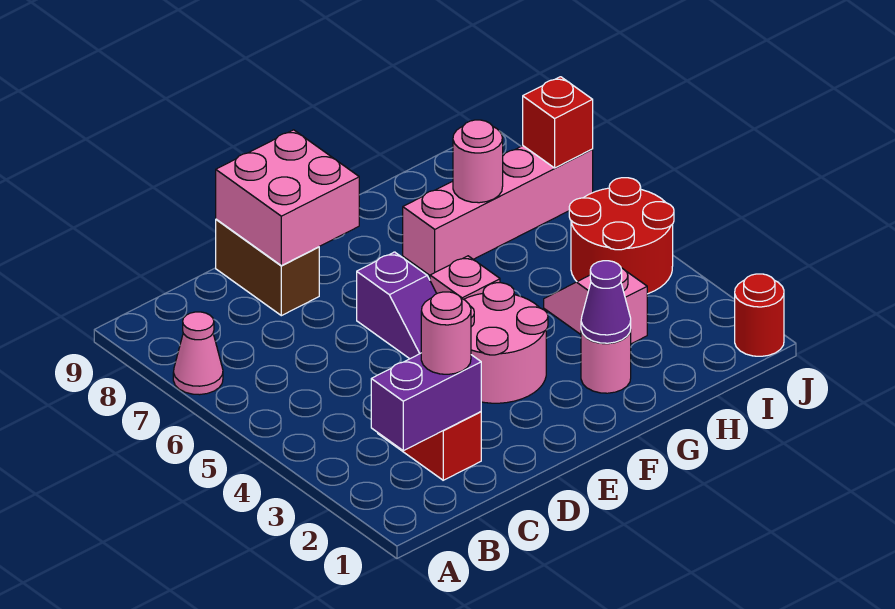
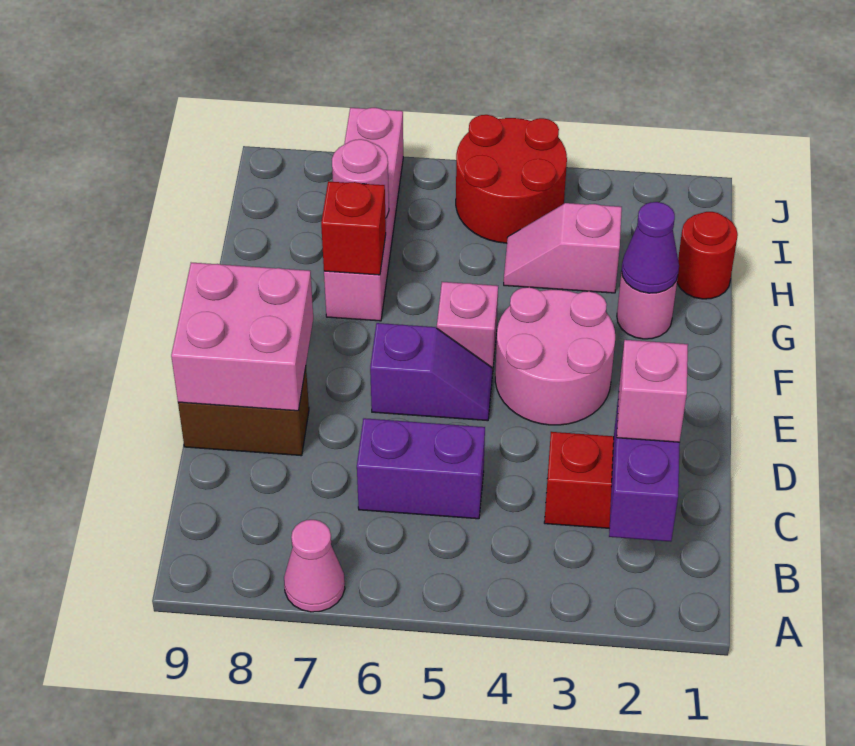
pink round brick C2 level 3 -> pink brick C2 level 3
none -> purple brick C5:C6 level 1
red round brick J1 level 1 -> red round brick H1 level 1
red brick J7 level 2 -> red brick G7 level 2

